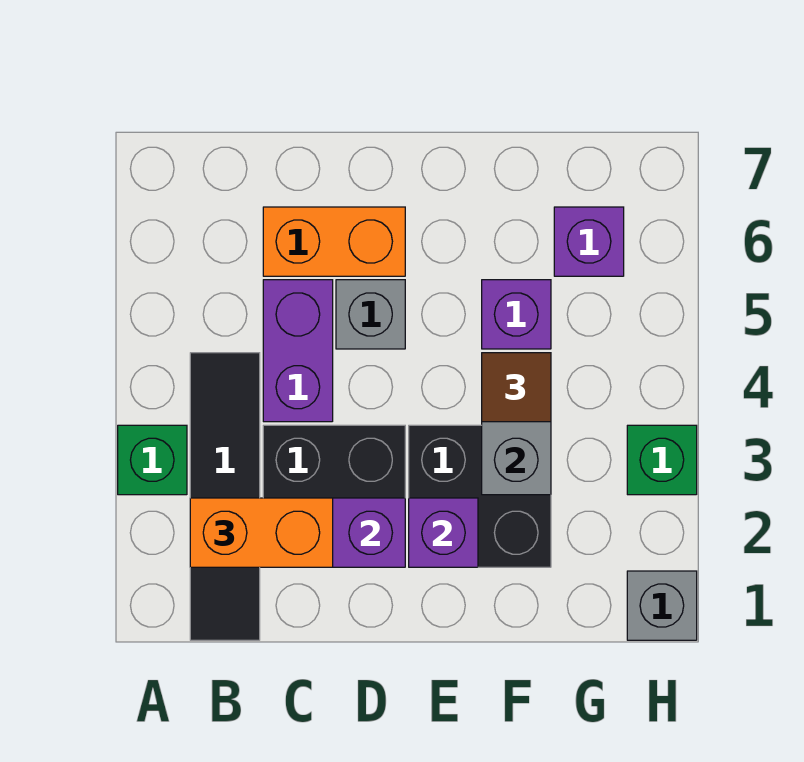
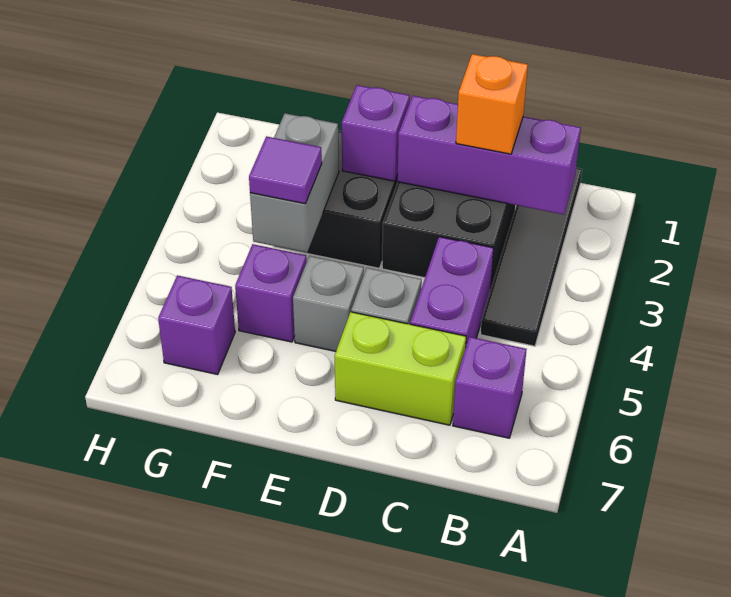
green brick A3 level 1 -> none
orange brick B2:C2 level 3 -> orange brick C2 level 3
none -> purple brick B6 level 1
orange brick C6:D6 level 1 -> lime brick C6:D6 level 1
brown tile F4 level 3 -> purple tile F4 level 3
grey brick H1 level 1 -> grey brick E5 level 1
green brick H3 level 1 -> none

